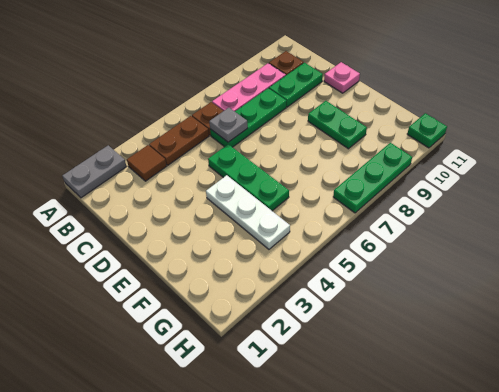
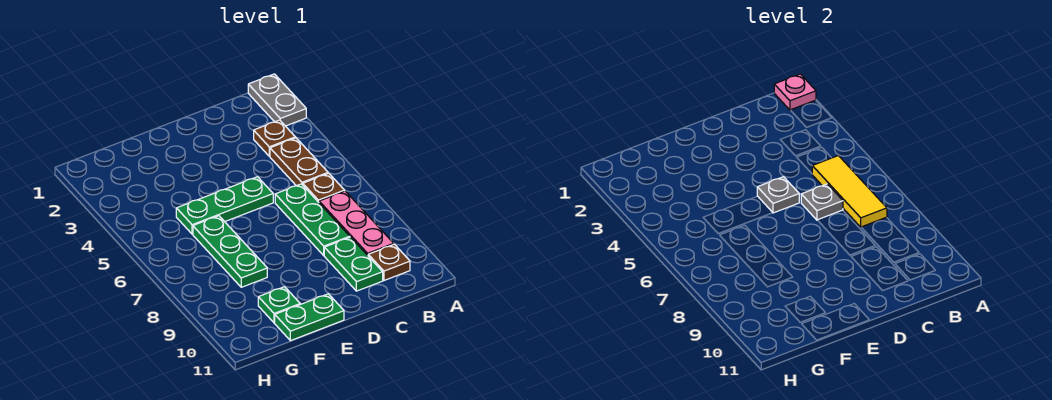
brown tile B3 level 1 -> brown plate B3 level 1
none -> yellow tile B5:B7 level 2
none -> grey plate D5 level 2
pink plate D11 level 1 -> pink plate A1 level 2
white plate E4:G4 level 1 -> none
green plate E9:F9 level 1 -> green plate E11:F11 level 1
green plate H7:H9 level 1 -> green plate F6:F8 level 1
green plate H11 level 1 -> green plate F10 level 1

